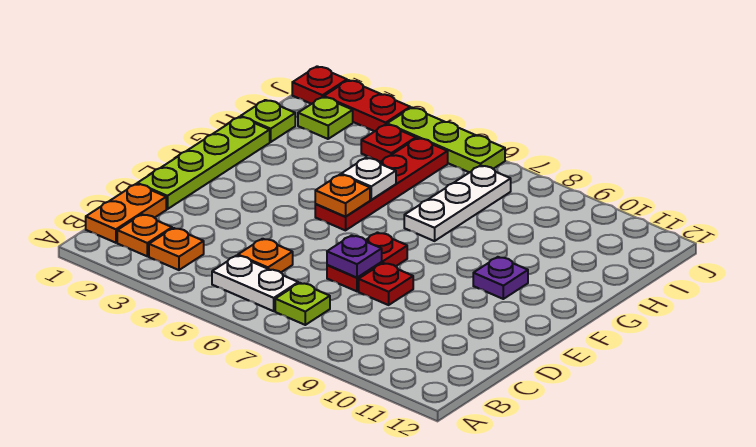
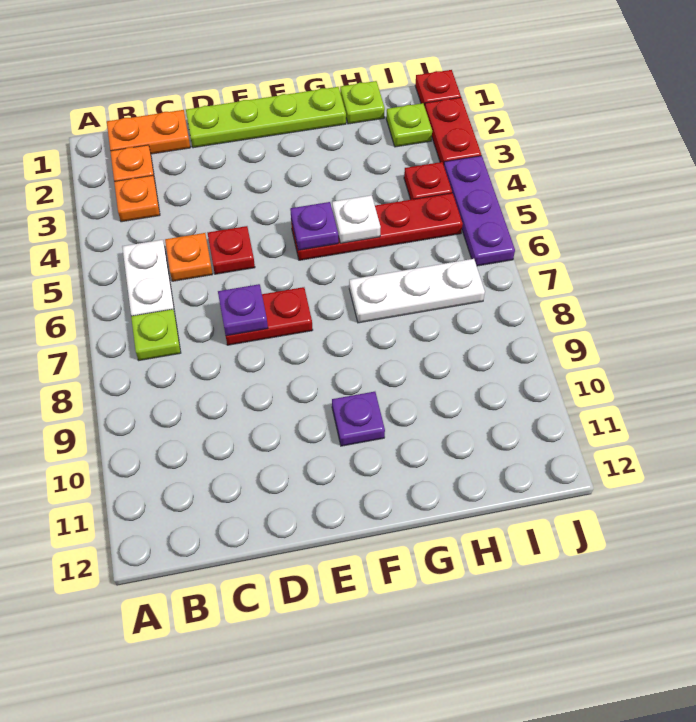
red plate D8 level 1 -> red plate D5 level 1
orange plate F5 level 2 -> purple plate F5 level 2
lime plate J4:J6 level 1 -> purple plate J4:J6 level 1

